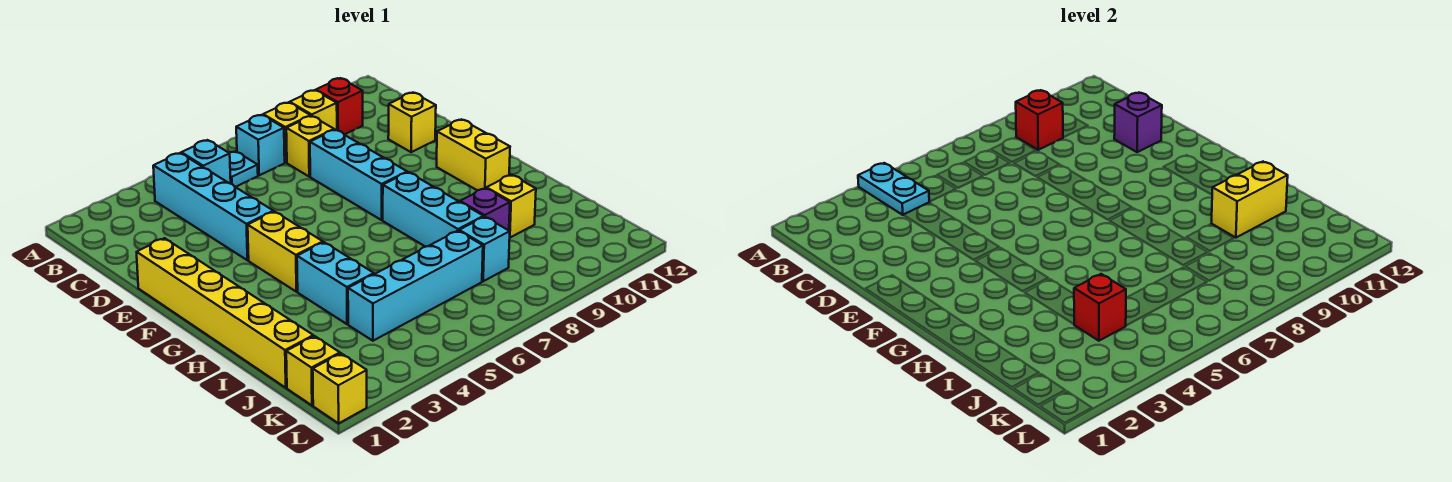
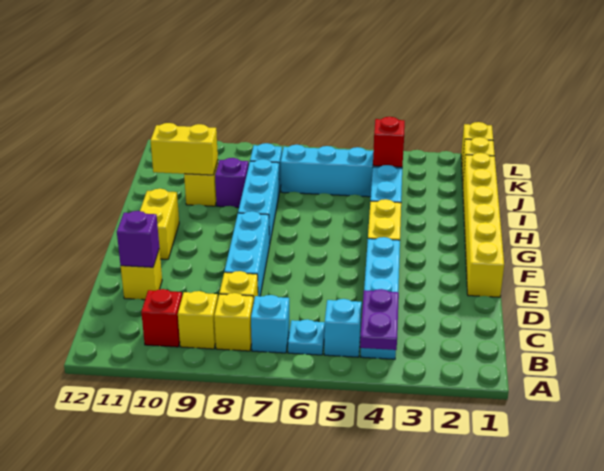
cyan plate A4:B4 level 2 -> purple plate A4:B4 level 2
red brick B9 level 2 -> none

